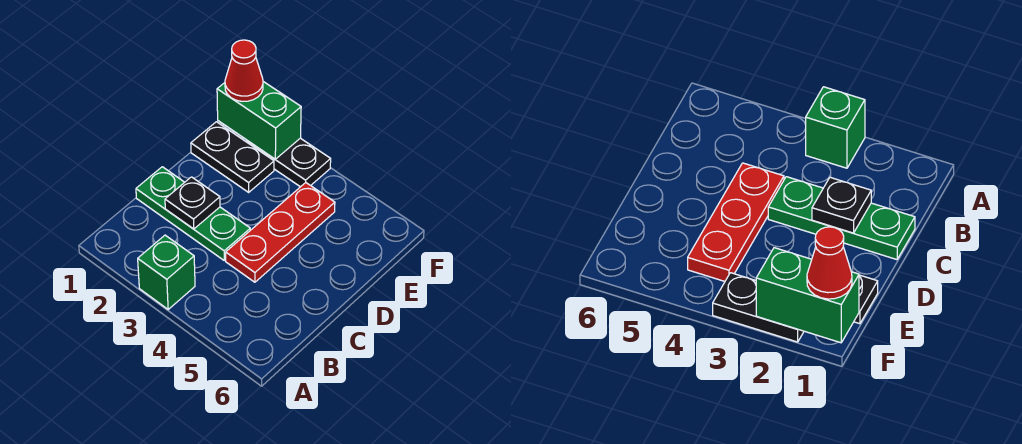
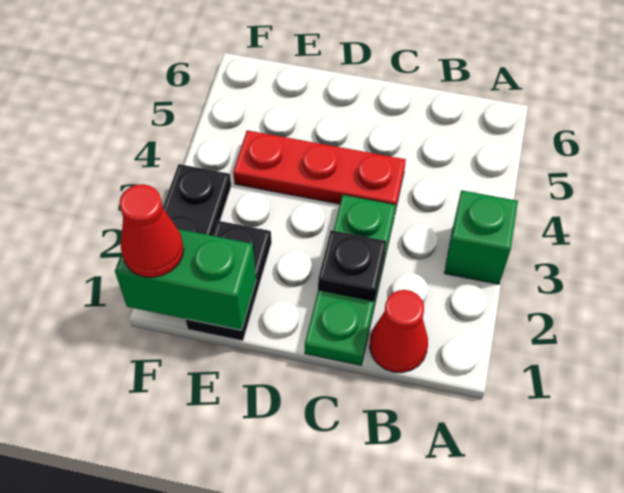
none -> red cone B1 level 1
green brick F1:F2 level 2 -> green brick E1:F1 level 2

